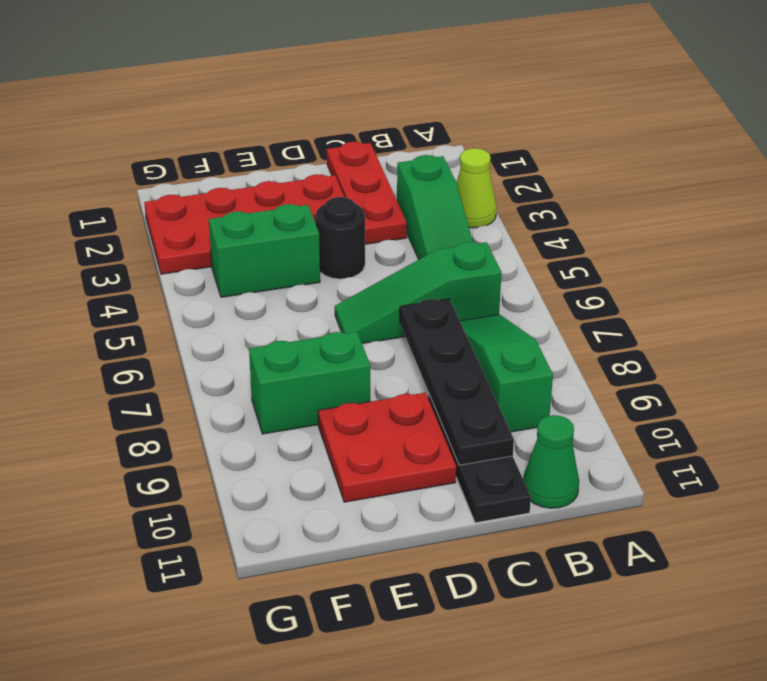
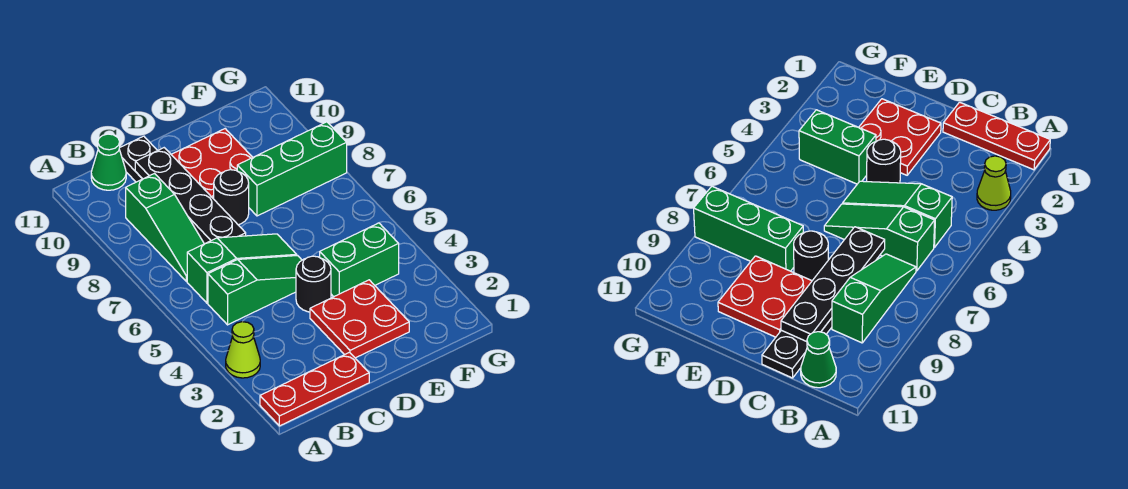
green slope B3:B5 level 1 top 3 -> green slope B5:D5 level 1 top B
red plate C1:C3 level 1 -> red plate A1:C1 level 1
red plate D2:G3 level 1 -> red plate D2:E3 level 1
none -> black round brick D8 level 1
green brick E8:F8 level 1 -> green brick E8:G8 level 1

